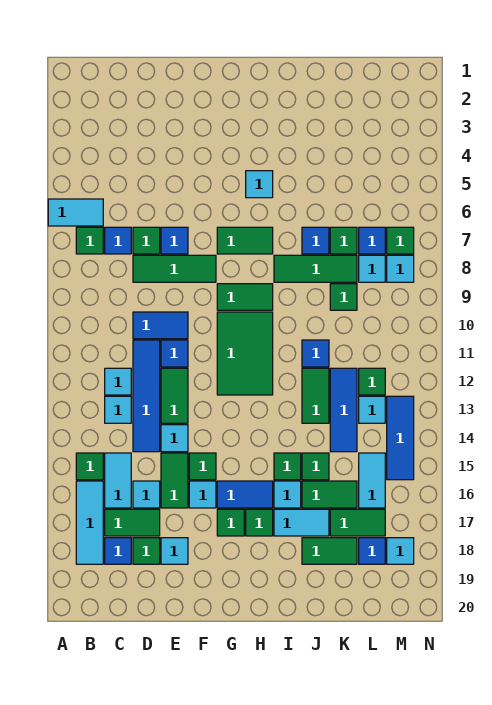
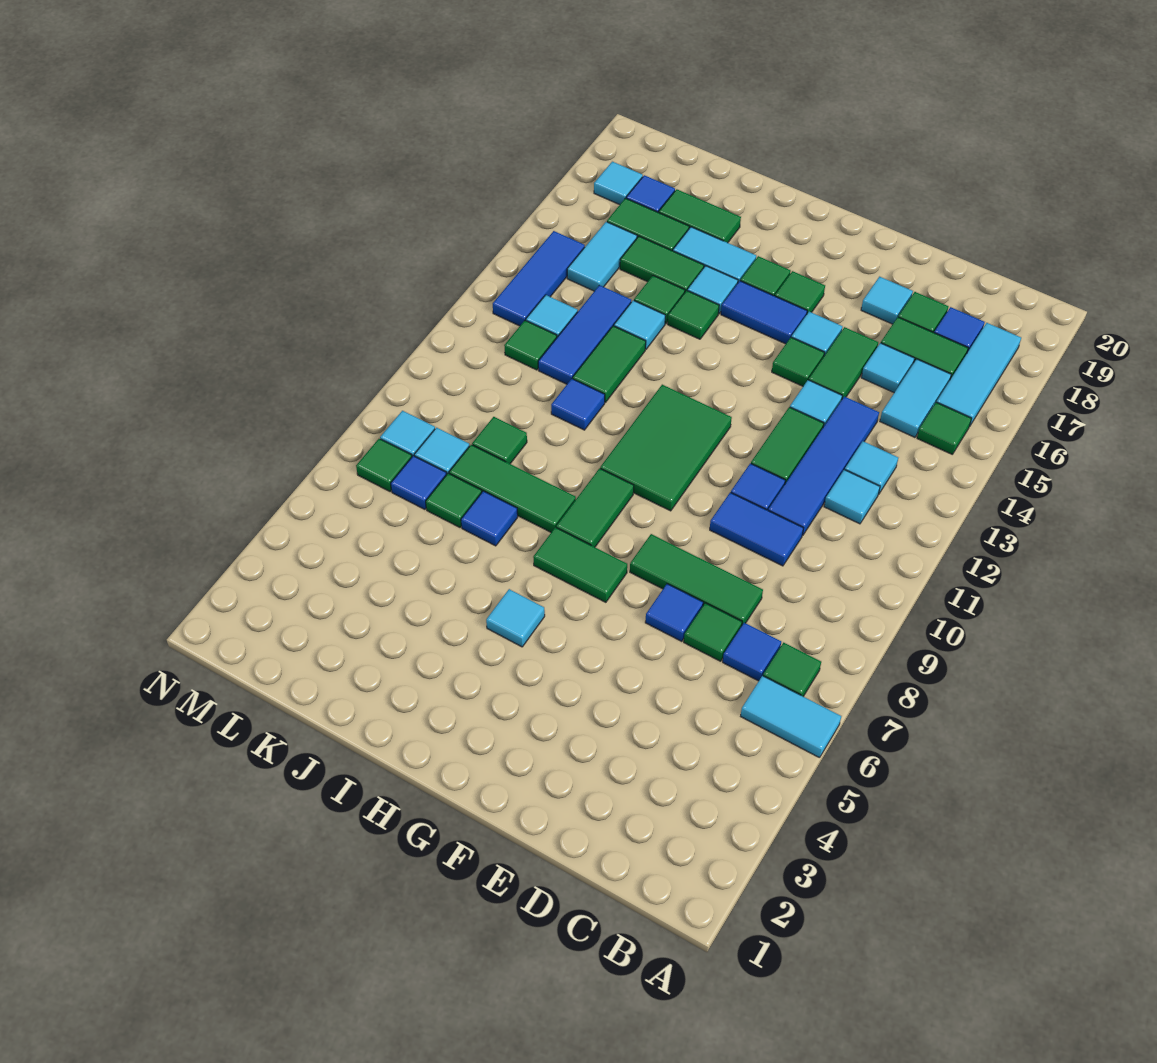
green tile G9:H9 level 1 -> green tile H8:H9 level 1
none -> cyan tile J14 level 1

